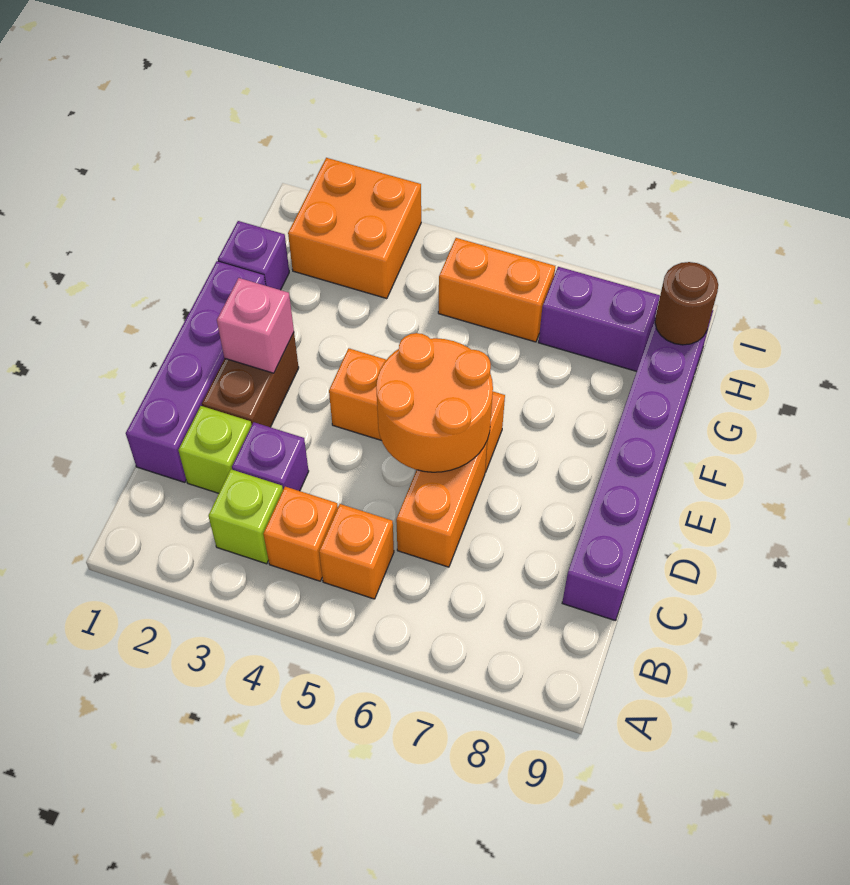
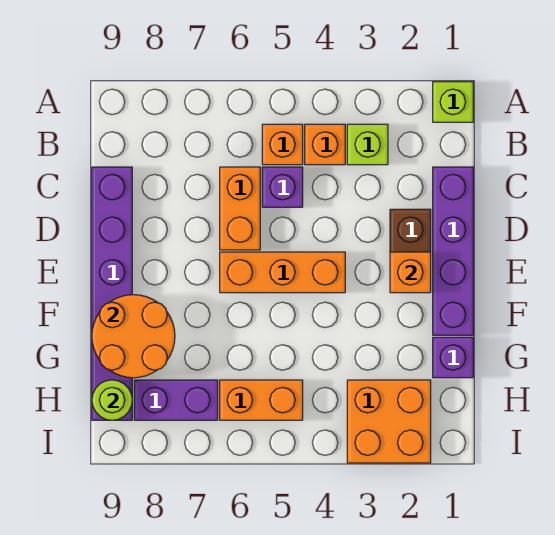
lime brick C2 level 1 -> lime brick A1 level 1
purple brick C3 level 1 -> purple brick C5 level 1
orange round brick D5:E6 level 2 -> orange round brick F8:G9 level 2
pink brick E2 level 2 -> orange brick E2 level 2
brown round brick H9 level 2 -> lime round brick H9 level 2

